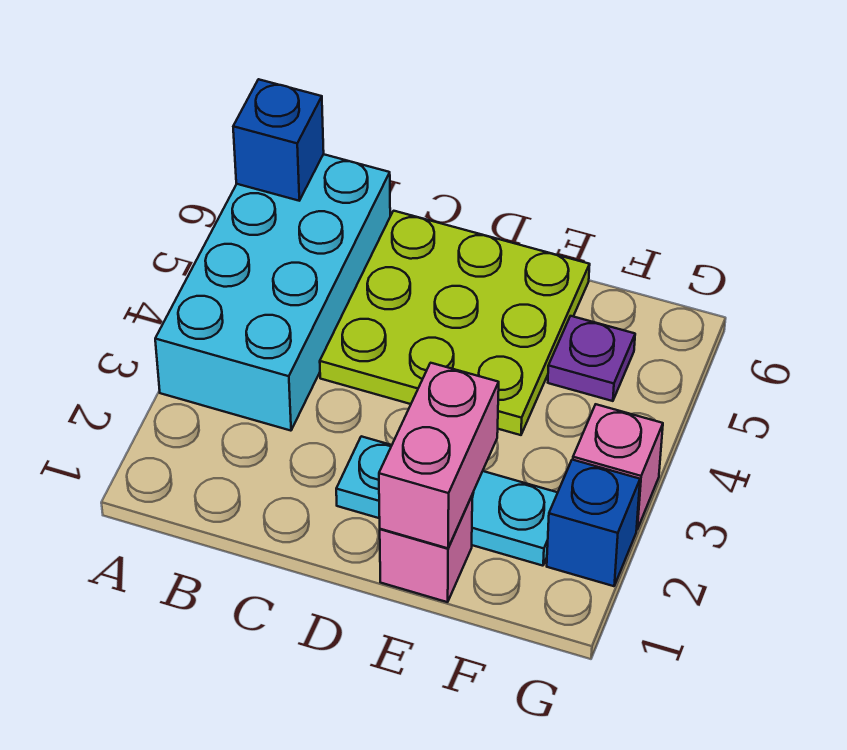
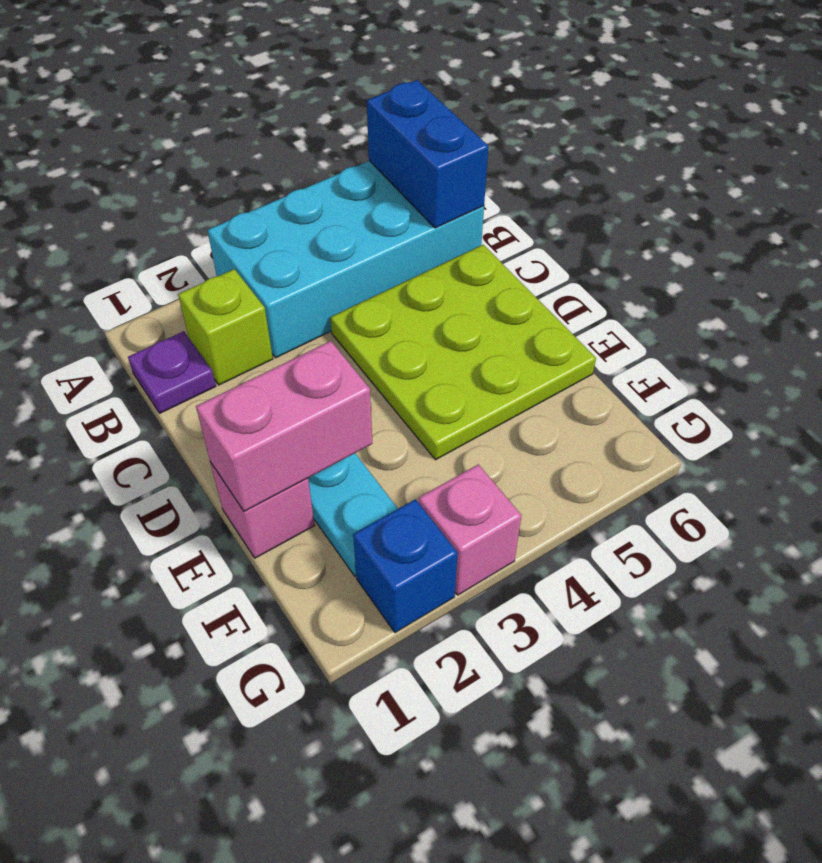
blue brick A6 level 2 -> blue brick A6:B6 level 2
none -> lime brick B2 level 1
purple plate F5 level 1 -> purple plate B1 level 1

